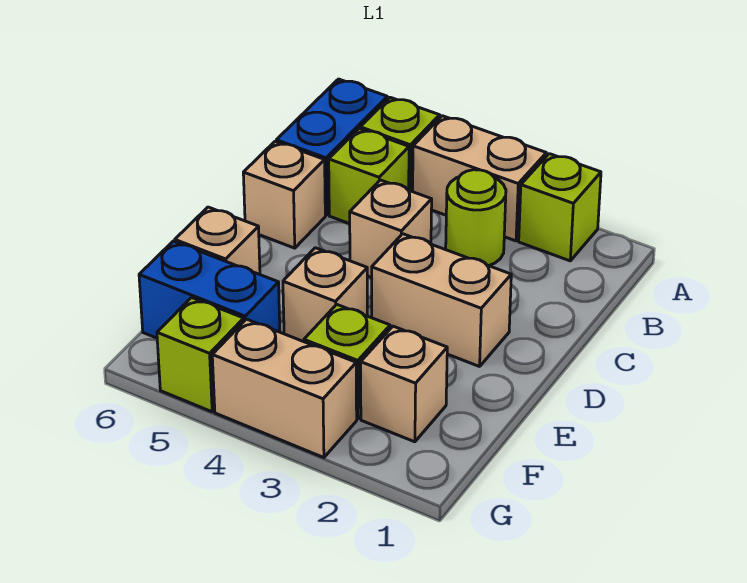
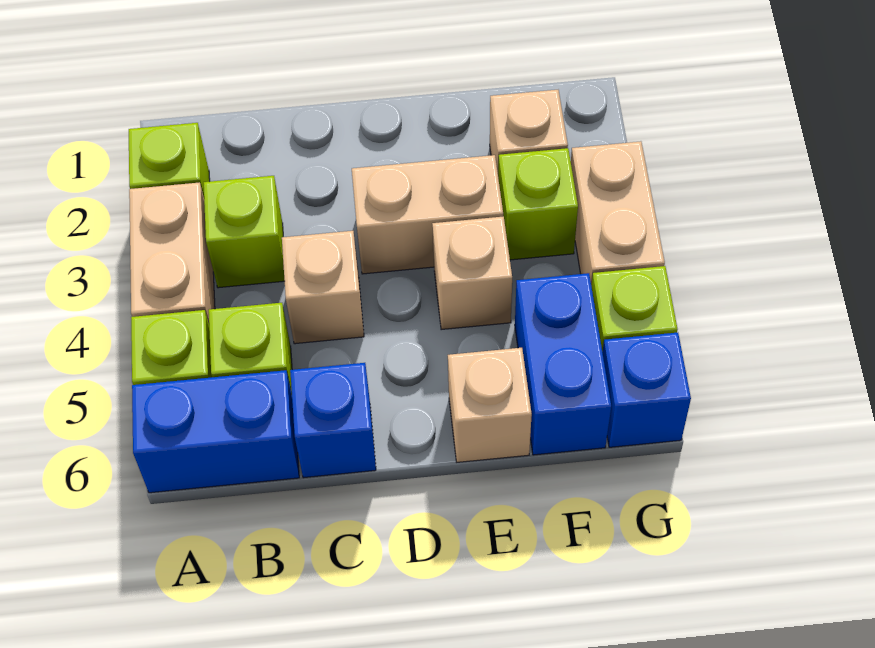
lime round brick B3 level 1 -> lime brick B3 level 1
tan brick C6 level 1 -> blue brick C6 level 1
tan brick D2:D3 level 1 -> tan brick D3:E3 level 1
none -> blue brick G6 level 1

